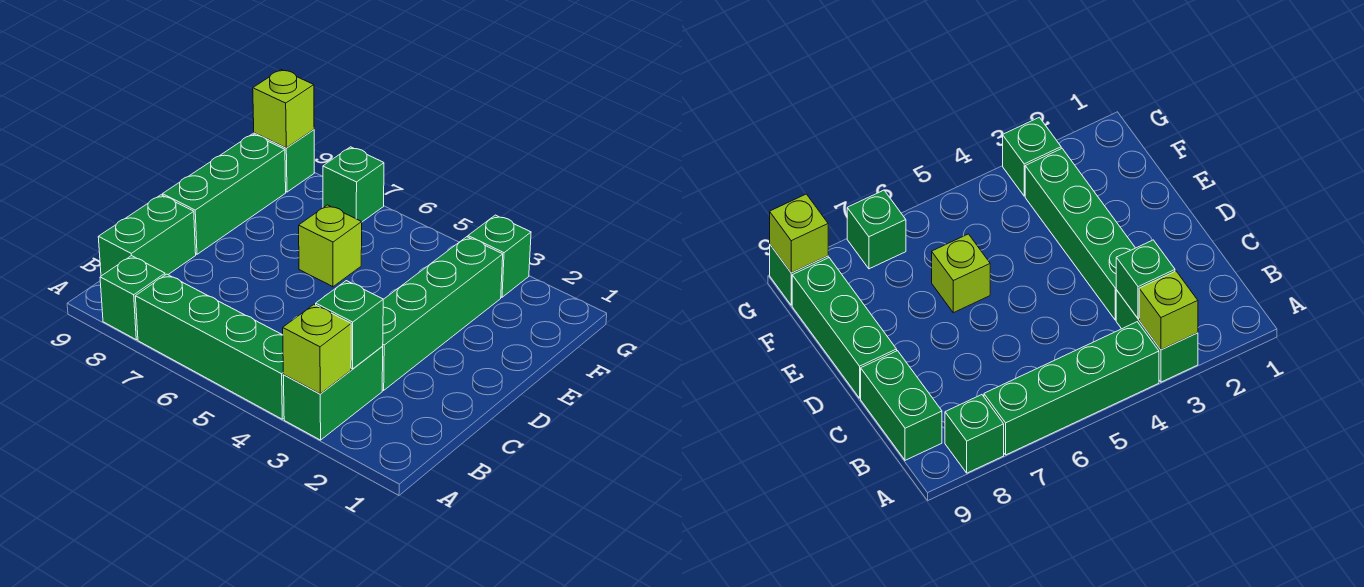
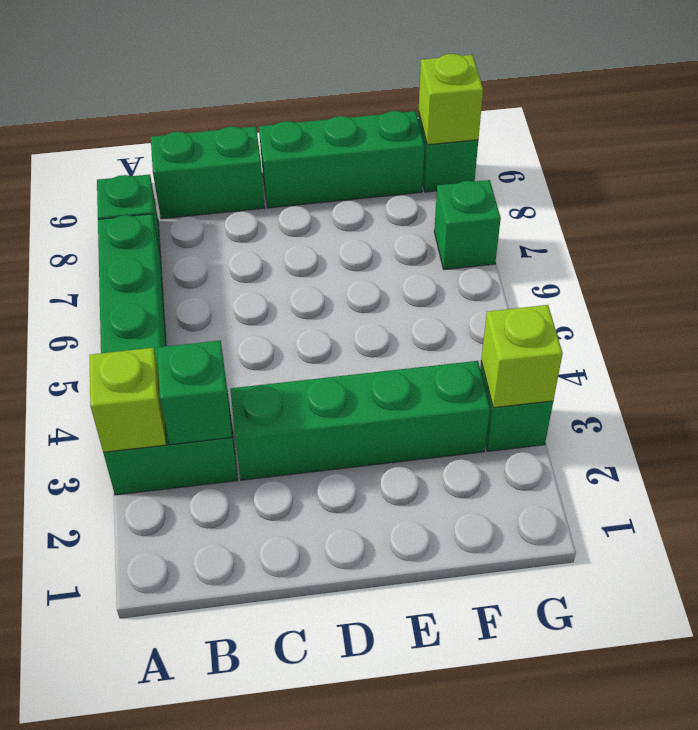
lime brick E6 level 1 -> lime brick G3 level 2

